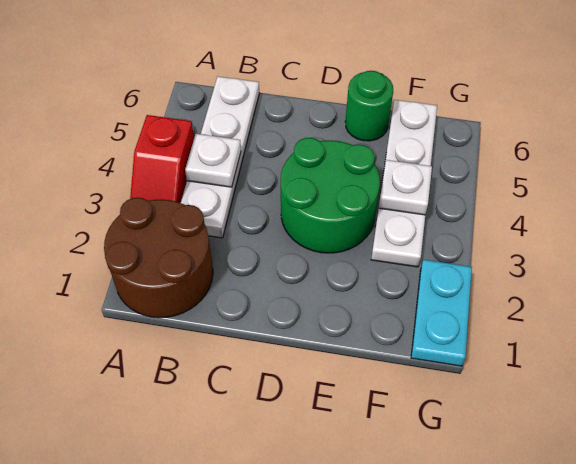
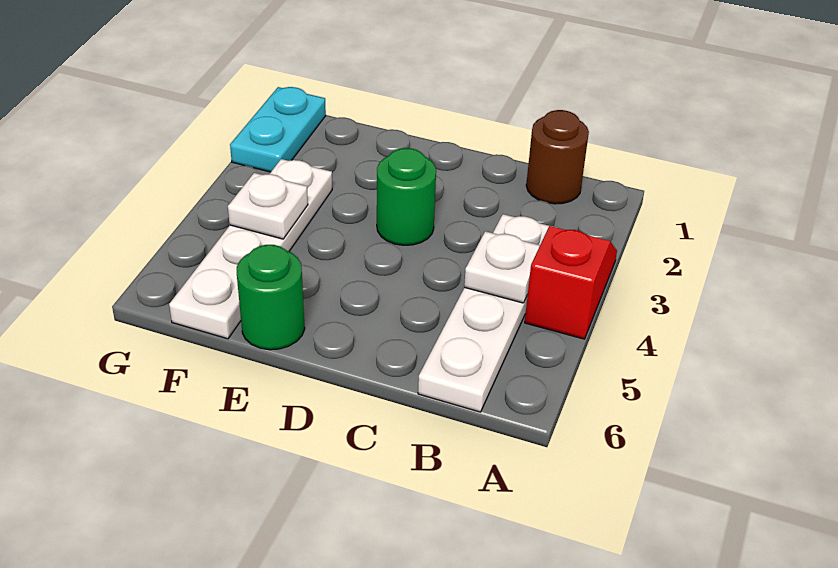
brown round brick A1:B2 level 1 -> brown round brick B1 level 1
green round brick D3:E4 level 1 -> green round brick D3 level 1

